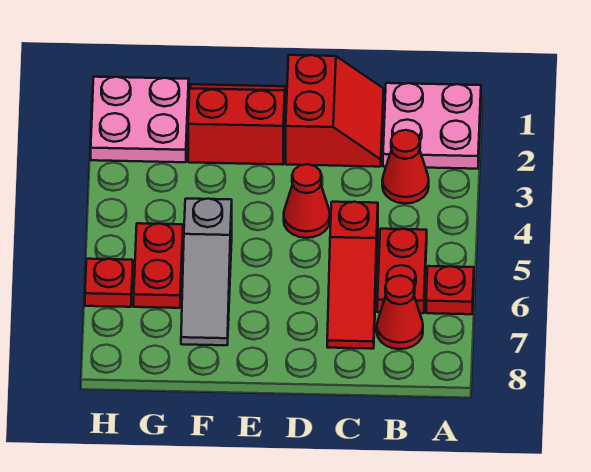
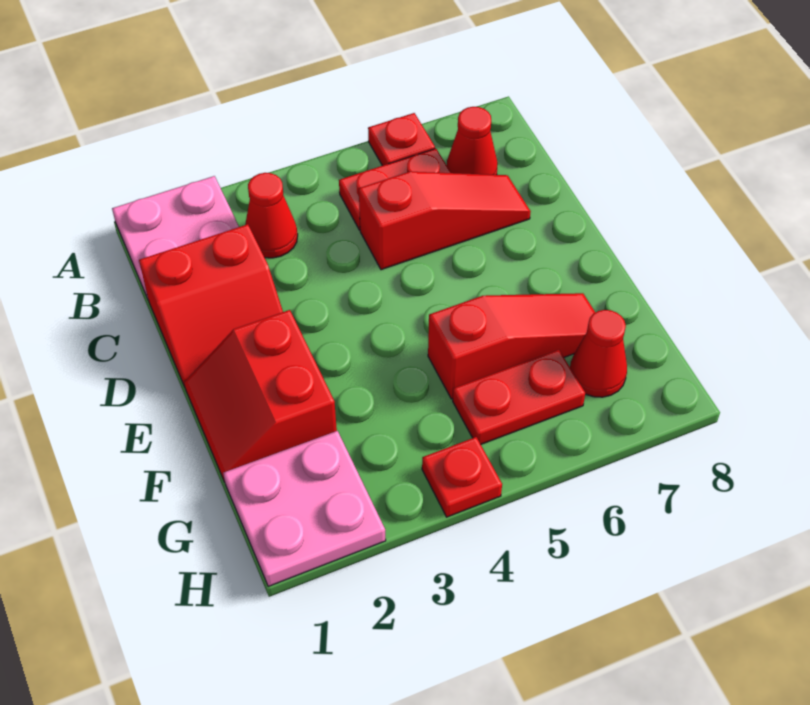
red slope C1:D2 level 1 top D -> red slope C1:D2 level 1 top C
red cone D4 level 1 -> red cone G7 level 1
grey slope F5:F7 level 1 top 5 -> red slope F5:F7 level 1 top 5
red plate H6 level 1 -> red plate H4 level 1

